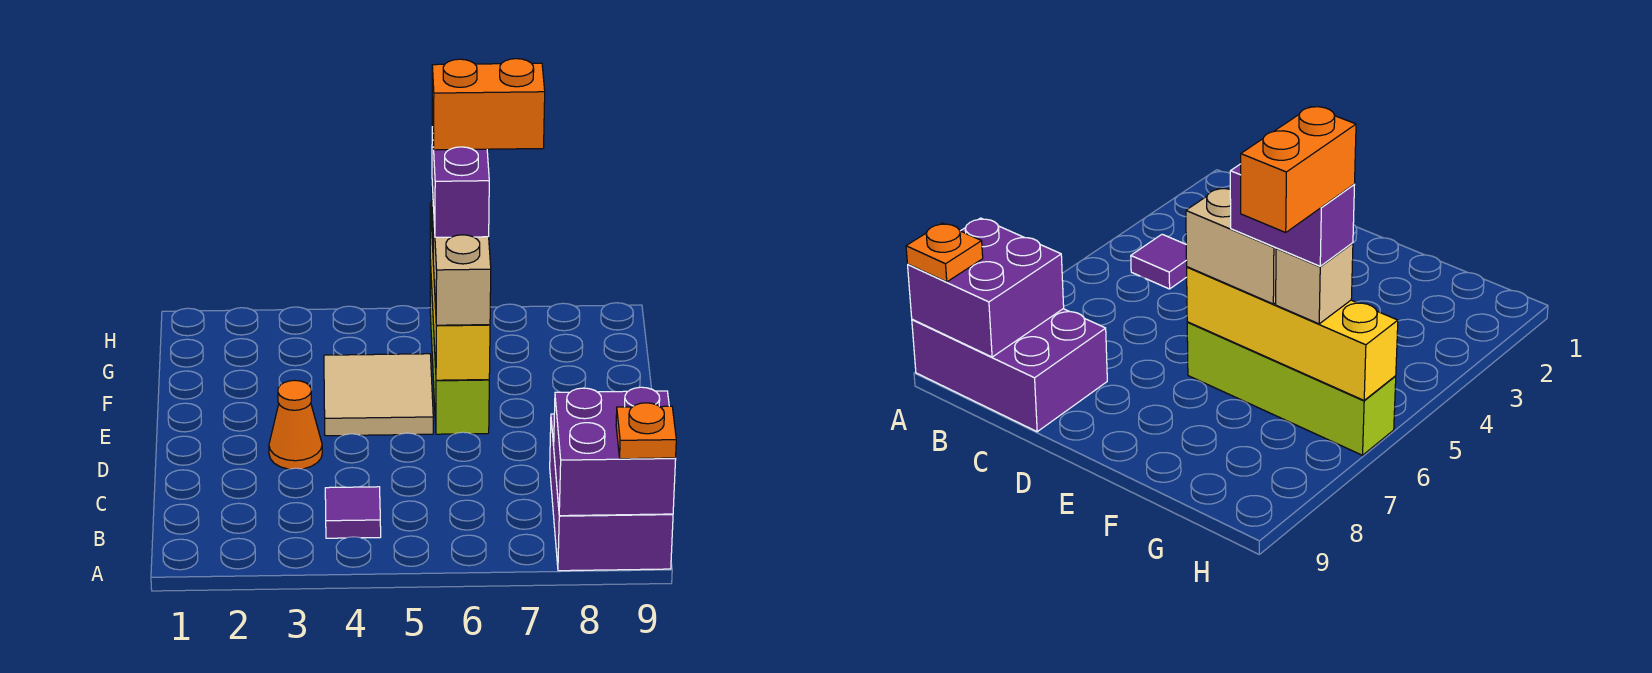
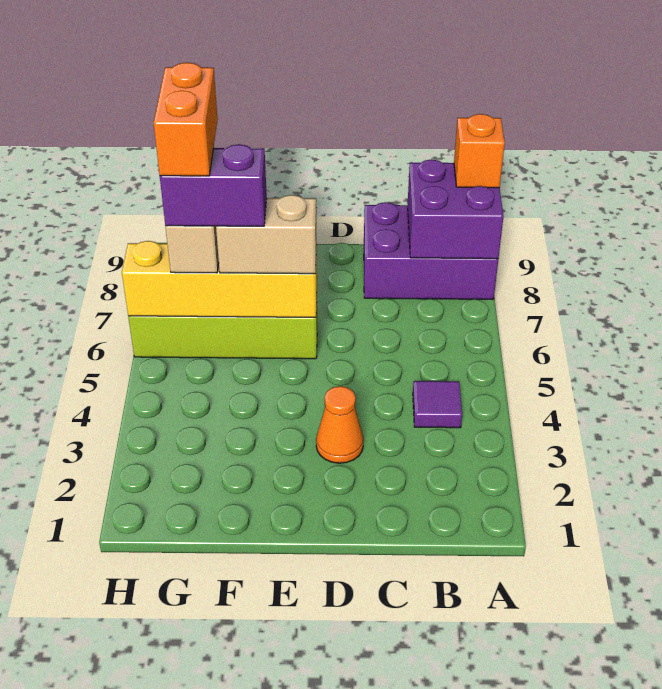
orange plate A9 level 3 -> orange brick A9 level 3
tan tile E4:F5 level 1 -> none

